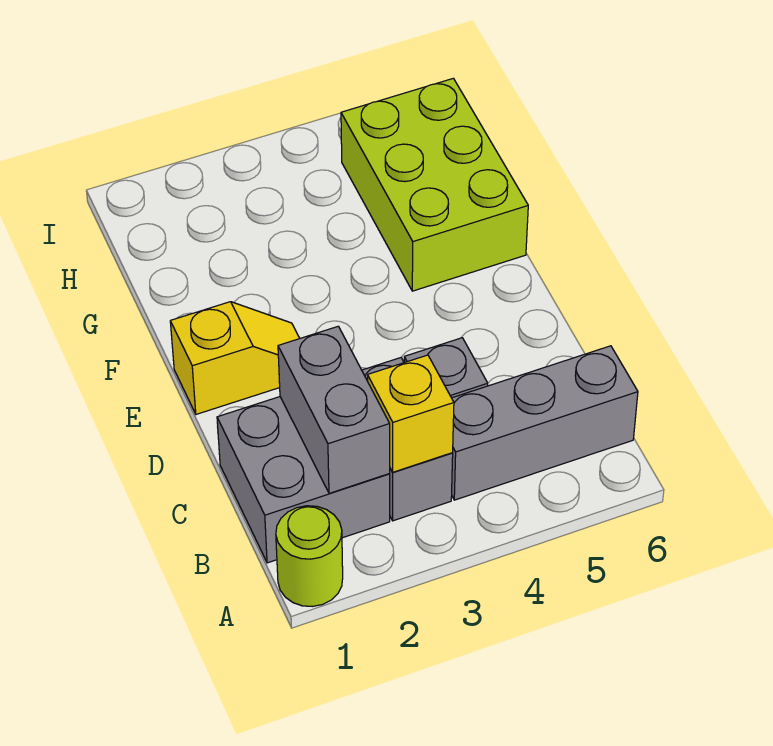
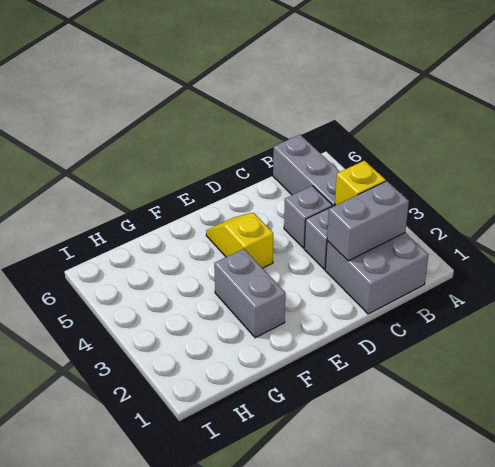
lime round brick A1 level 1 -> none
yellow slope E1:E2 level 1 top 1 -> yellow slope E4:E5 level 1 top 4
none -> grey brick F2:F3 level 1
lime brick F5:H6 level 1 -> none

